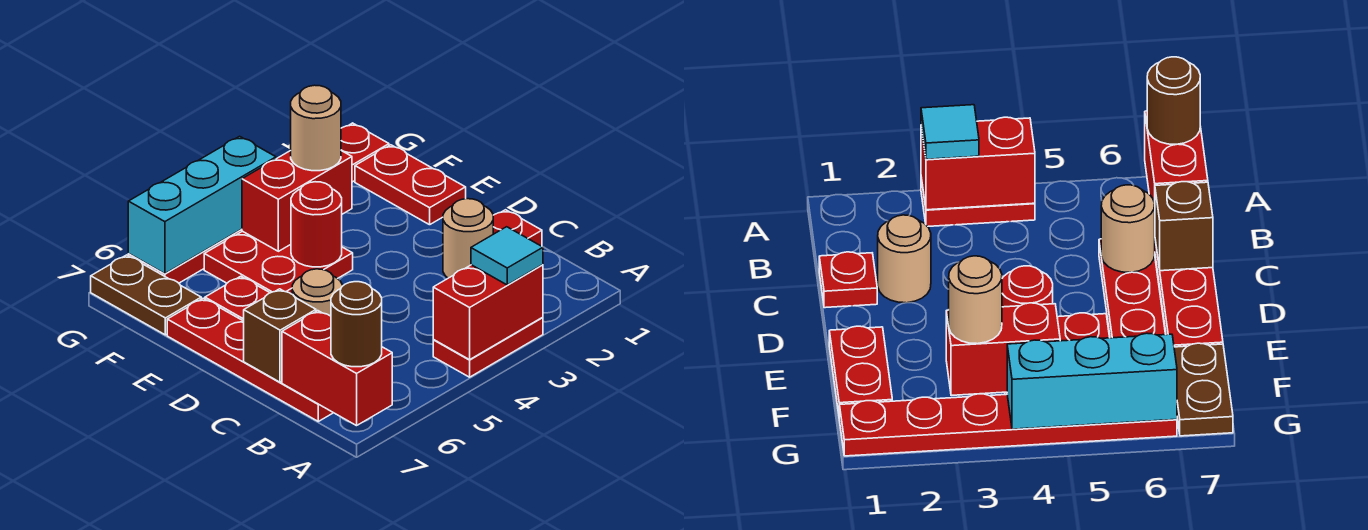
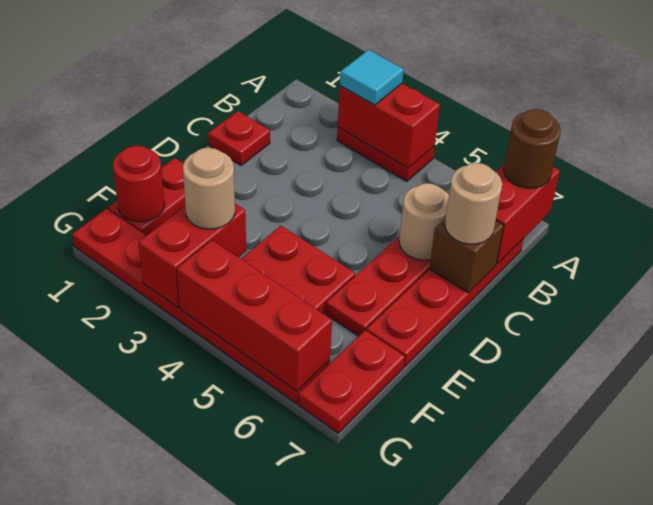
tan round brick C2 level 1 -> tan round brick C7 level 3
red round brick E4 level 2 -> red round brick F1 level 2
red brick F3:F4 level 2 -> red brick F3:G3 level 2
brown plate F7:G7 level 1 -> red plate F7:G7 level 1
cyan brick G4:G6 level 2 -> red brick G4:G6 level 2

